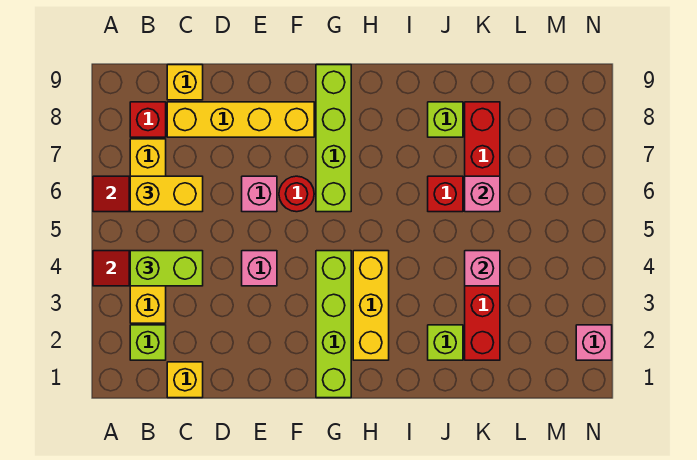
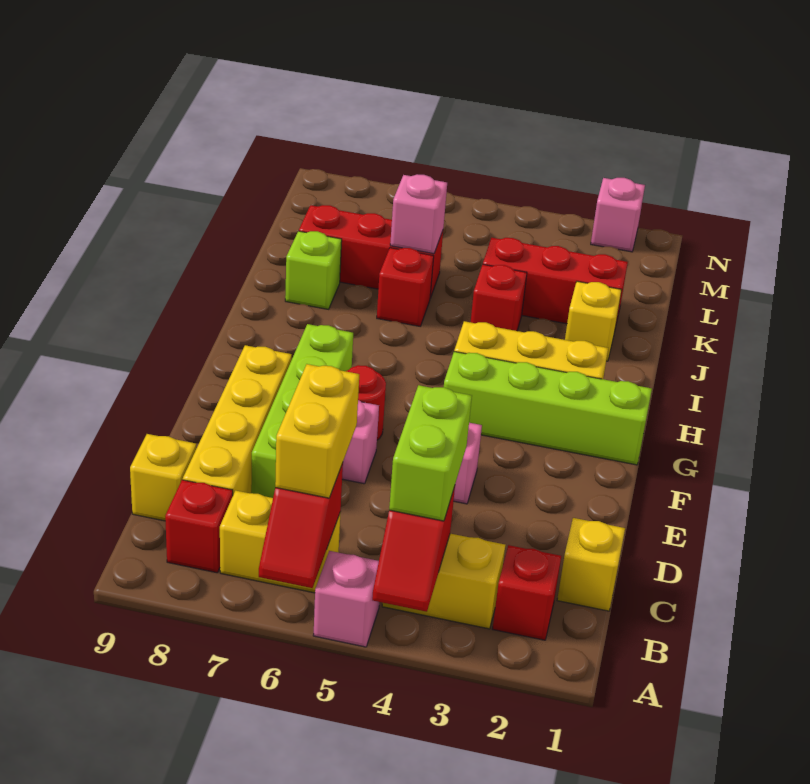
lime brick B2 level 1 -> red brick B2 level 1
lime brick G6:G9 level 1 -> lime brick D7:G7 level 1
lime brick J2 level 1 -> yellow brick J2 level 1
none -> red brick J4 level 1
pink brick K4 level 2 -> pink brick A5 level 1

